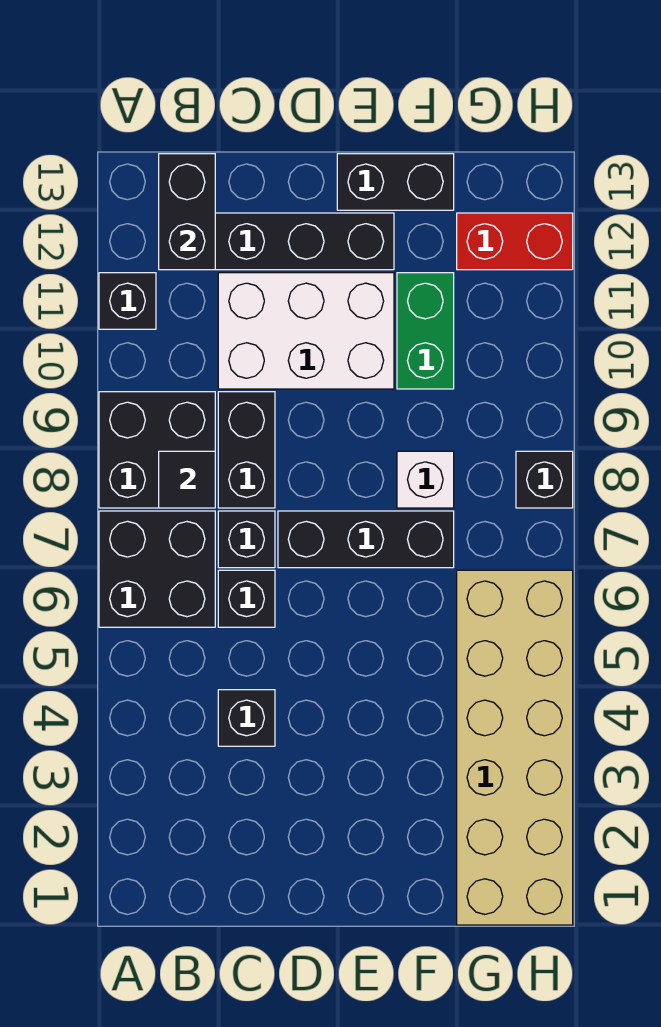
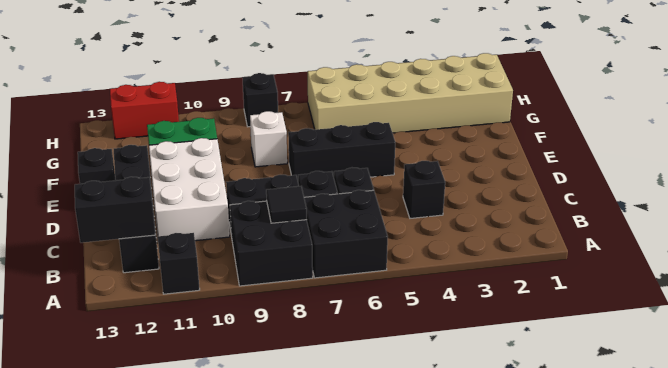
black brick D7:F7 level 1 -> black brick E5:E7 level 1
black brick E13:F13 level 1 -> black brick E13 level 1
red brick G12:H12 level 1 -> red brick H11:H12 level 1

